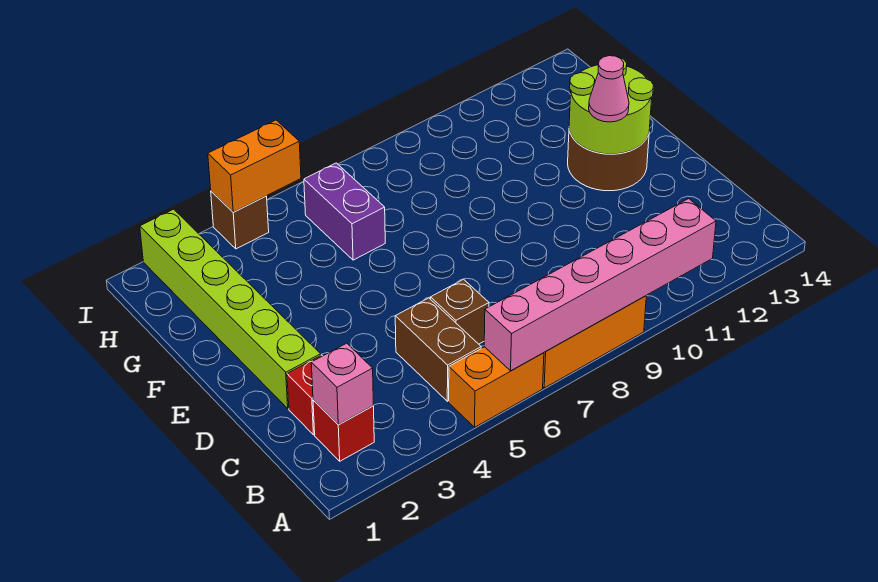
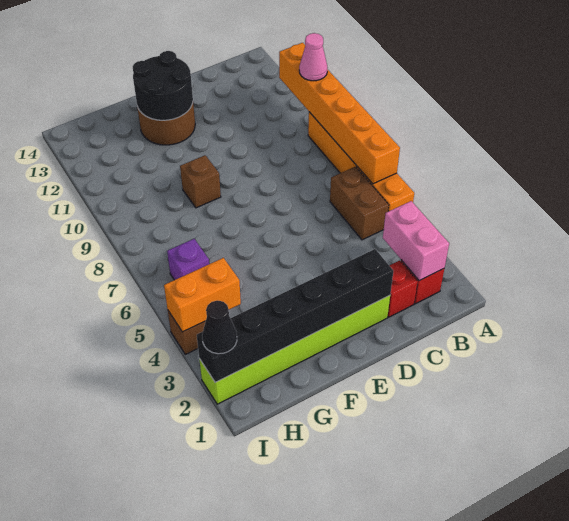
pink brick A6:A11 level 2 -> orange brick A6:A11 level 2
pink brick B2 level 2 -> pink brick B2:B3 level 2
brown brick B5:C5 level 1 -> brown brick B5:B6 level 1
brown brick C6 level 1 -> brown brick F9 level 1
none -> black brick D2:I2 level 2
lime round brick E12:F13 level 2 -> black round brick E12:F13 level 2
pink cone E12 level 3 -> pink cone A10 level 3
purple brick G6:H6 level 1 -> purple brick H6 level 1
none -> black cone I2 level 3
orange brick I4:I5 level 2 -> orange brick H4:I4 level 2

